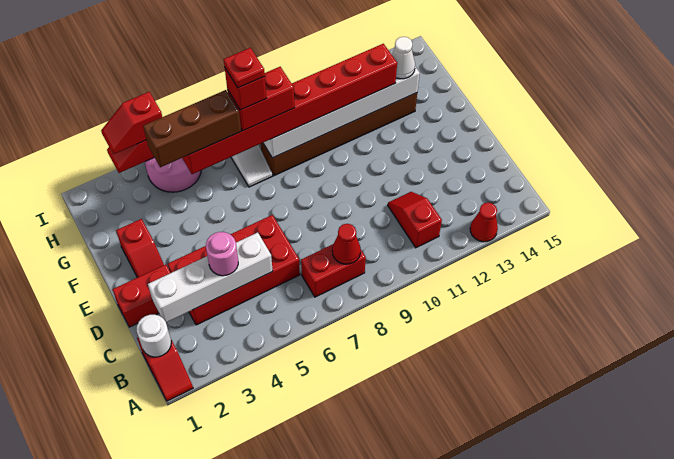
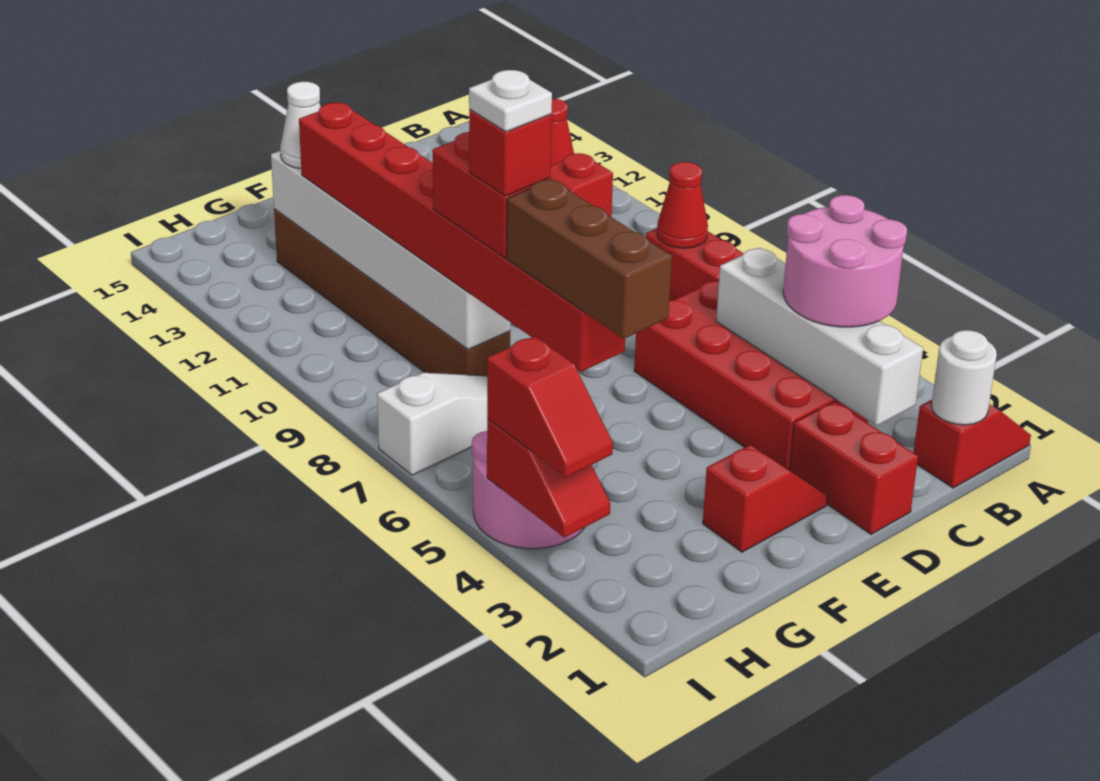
pink round brick C4 level 3 -> pink round brick B3:C4 level 3
red plate G7 level 6 -> white plate G7 level 6

